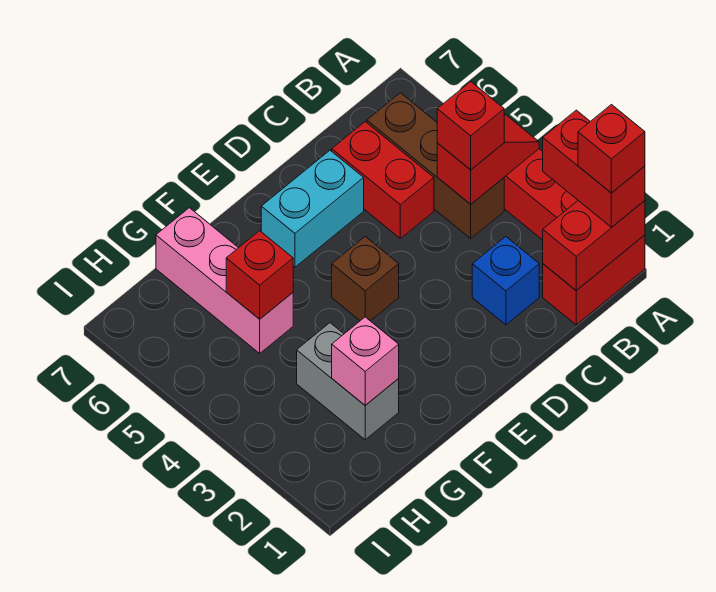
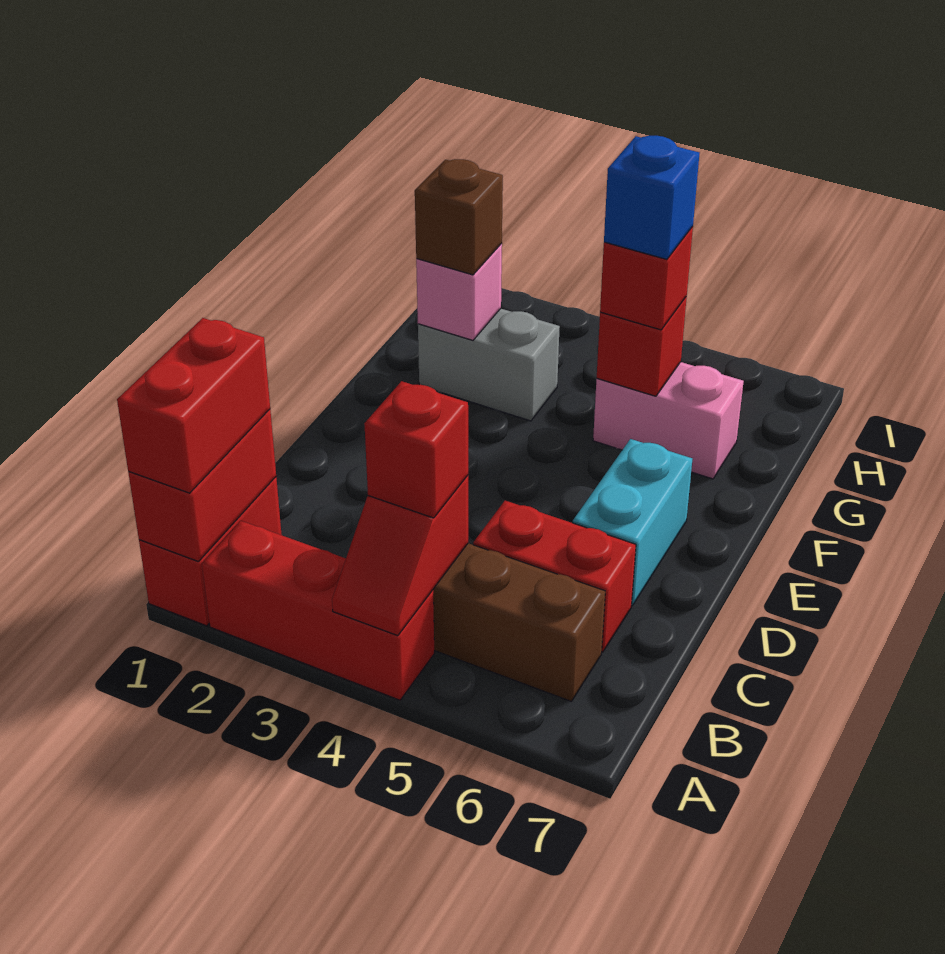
red brick A1:A2 level 3 -> red brick A1:B1 level 3
red brick A1 level 4 -> red brick G5 level 3
blue brick C2 level 1 -> blue brick G5 level 4
brown brick E4 level 1 -> brown brick G2 level 3
pink brick G5:G7 level 1 -> pink brick G5:G6 level 1

